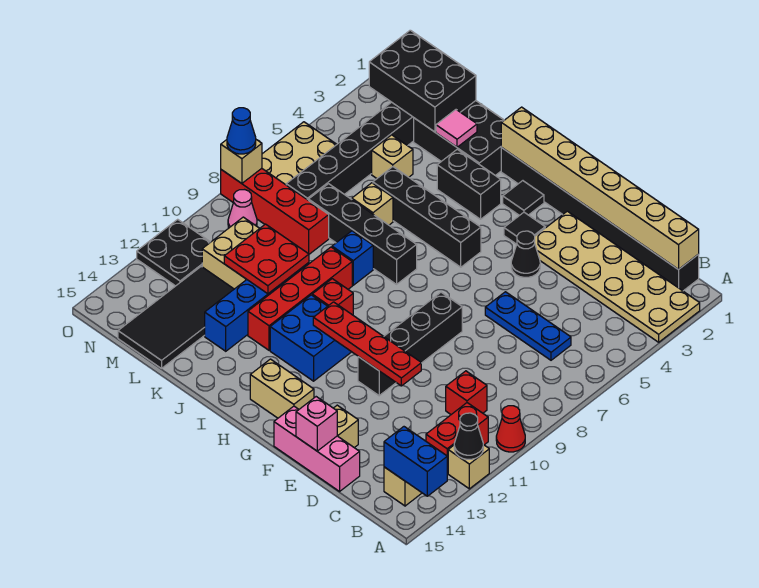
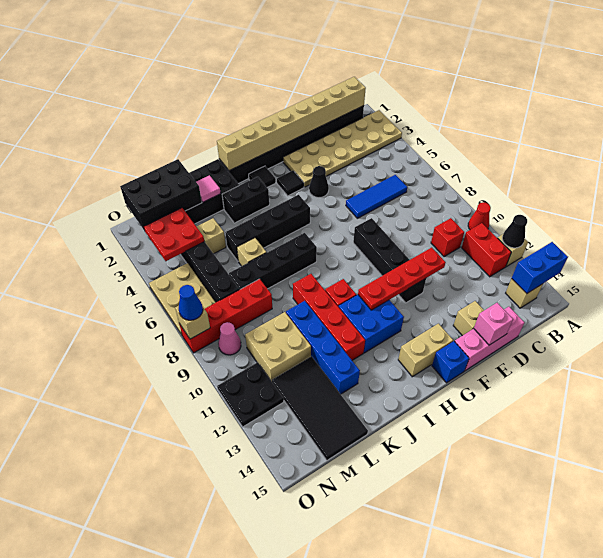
blue plate C6:E6 level 1 -> blue tile C6:E6 level 1
blue brick J8 level 1 -> blue brick G15 level 1
red plate K10:L11 level 2 -> red plate M3:N4 level 2

